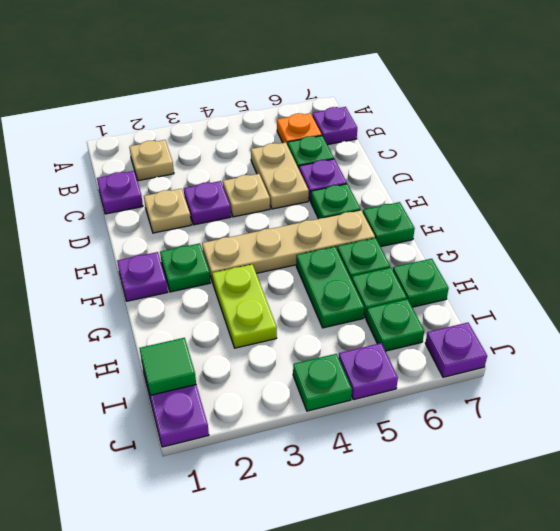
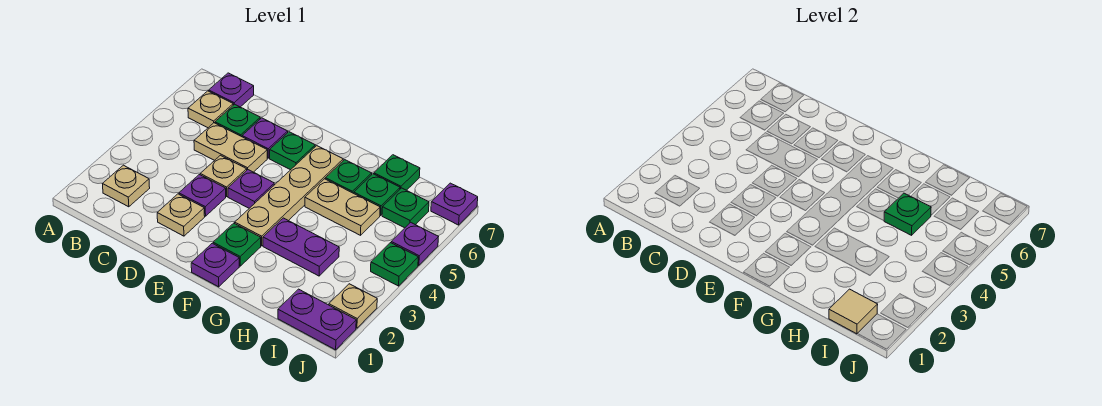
orange plate B6 level 1 -> tan plate B6 level 1
purple plate C1 level 1 -> purple plate E4 level 1
green plate F7 level 1 -> green plate H5 level 2
lime plate G3:H3 level 1 -> purple plate G3:H3 level 1
green plate G5:H5 level 1 -> tan plate G5:H5 level 1
green tile I1 level 2 -> tan tile I1 level 2
none -> tan plate J2 level 1

